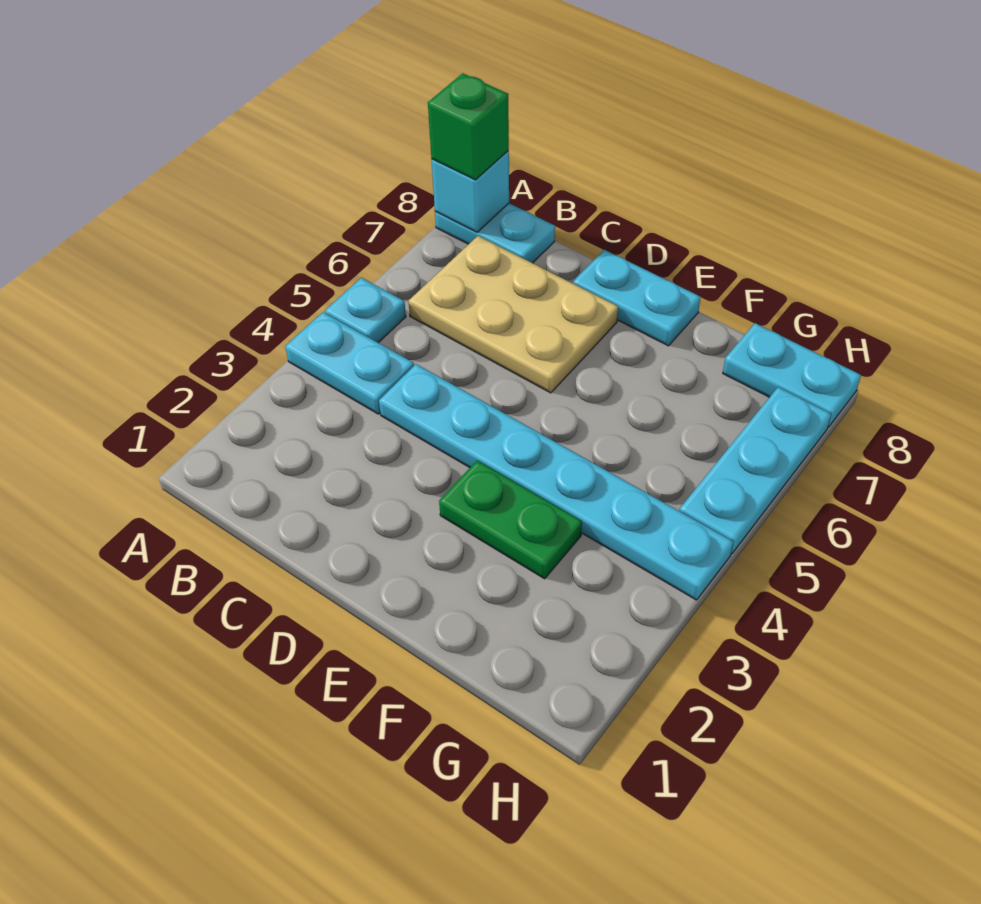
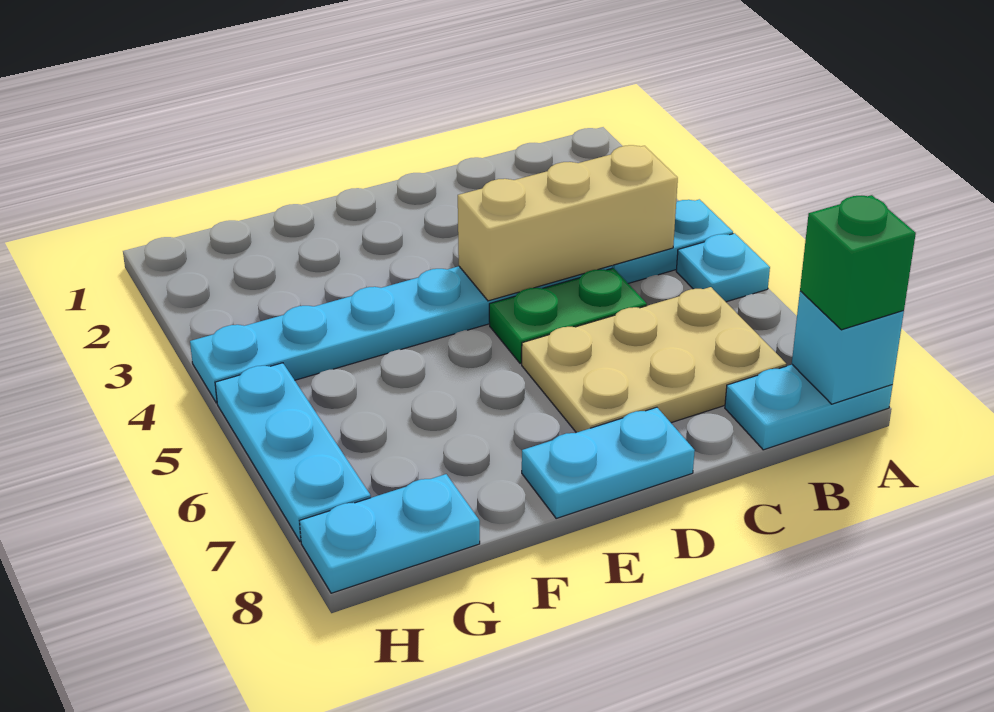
none -> tan brick B4:D4 level 2
green plate E3:F3 level 1 -> green plate C5:D5 level 1

